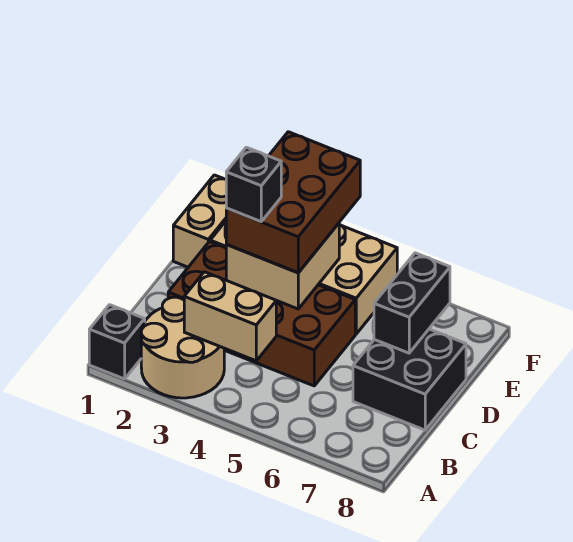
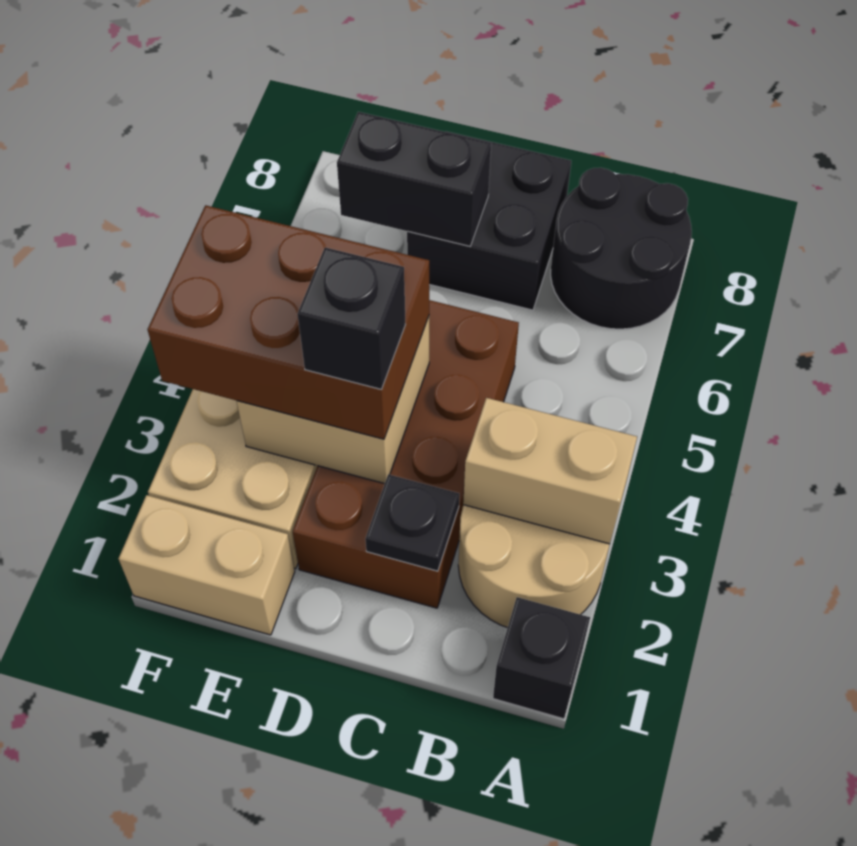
none -> black round brick A7:B8 level 1
tan brick B3:B4 level 2 -> tan brick A3:B3 level 2
none -> black plate C2 level 2

